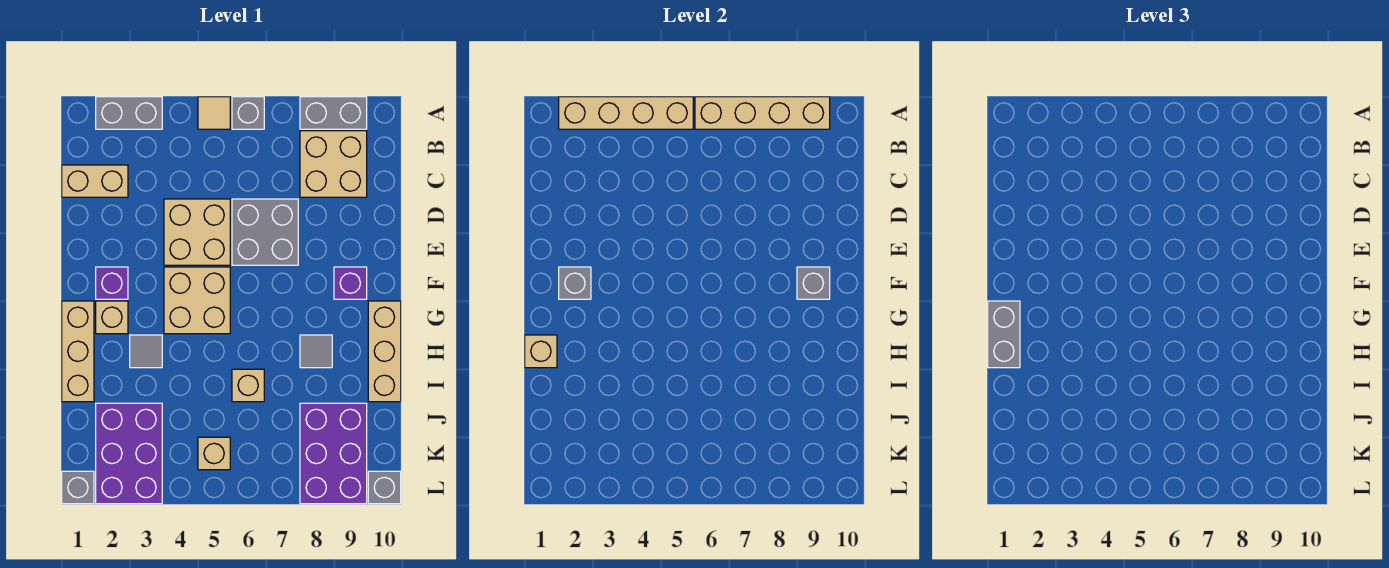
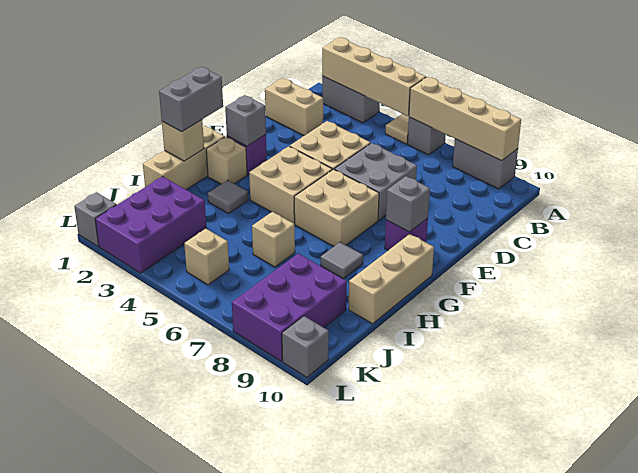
tan brick B8:C9 level 1 -> tan brick F6:G7 level 1

